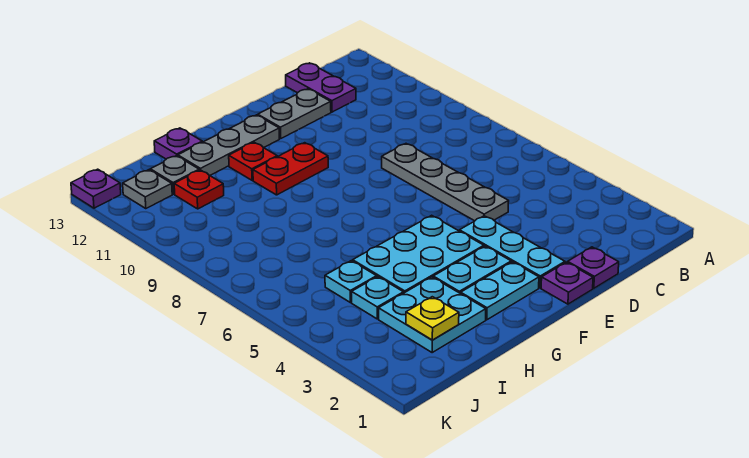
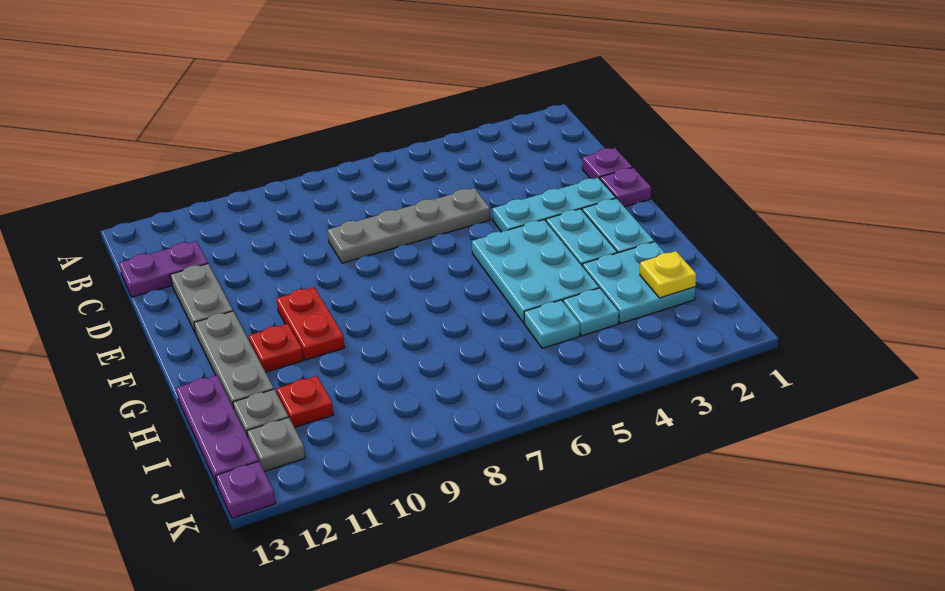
purple plate H13 level 1 -> purple plate H13:J13 level 1

